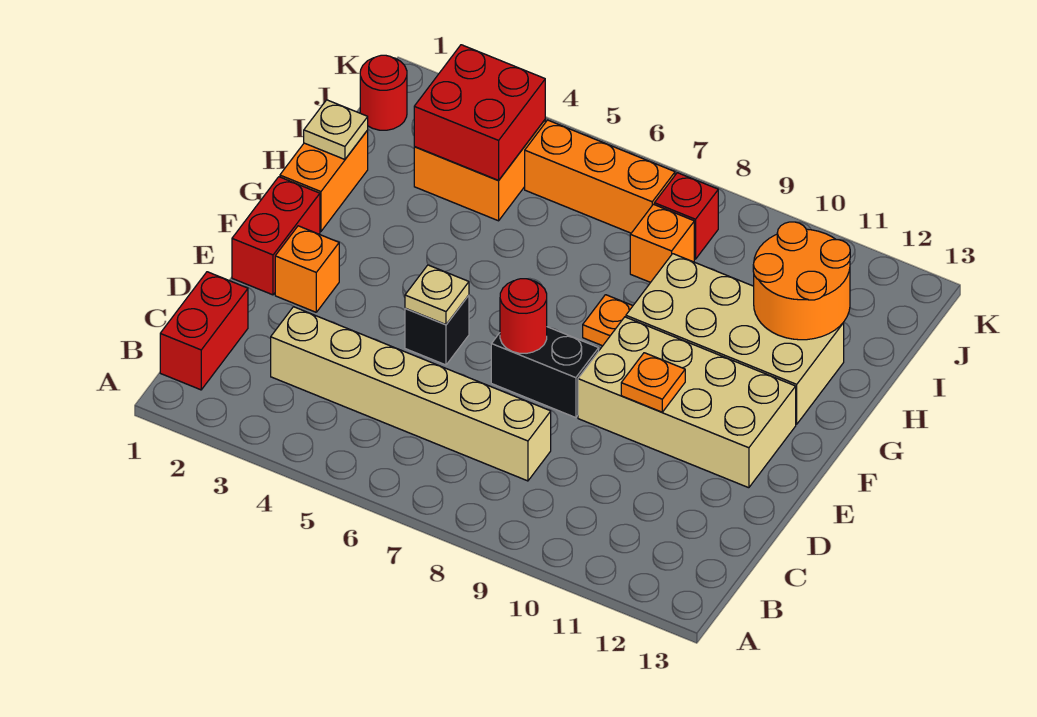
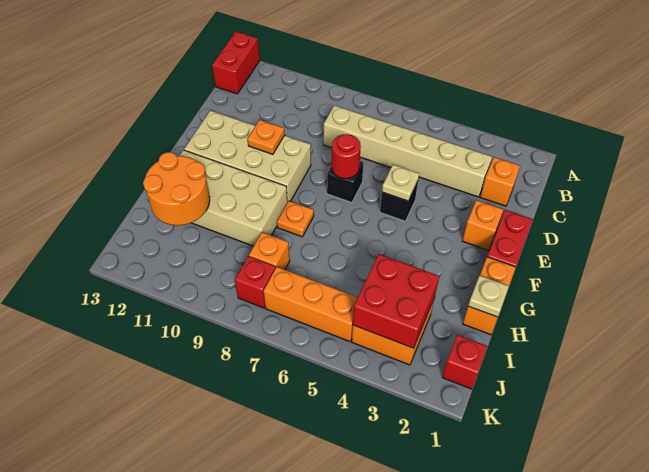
red brick B1:C1 level 1 -> red brick A13:B13 level 1
none -> orange brick C2 level 1
black brick E7:E8 level 1 -> black brick E7 level 1
red round brick J1 level 1 -> red brick J1 level 1

